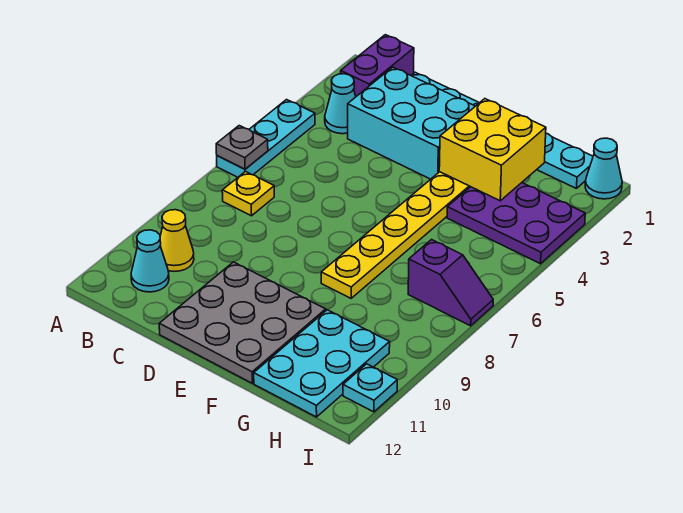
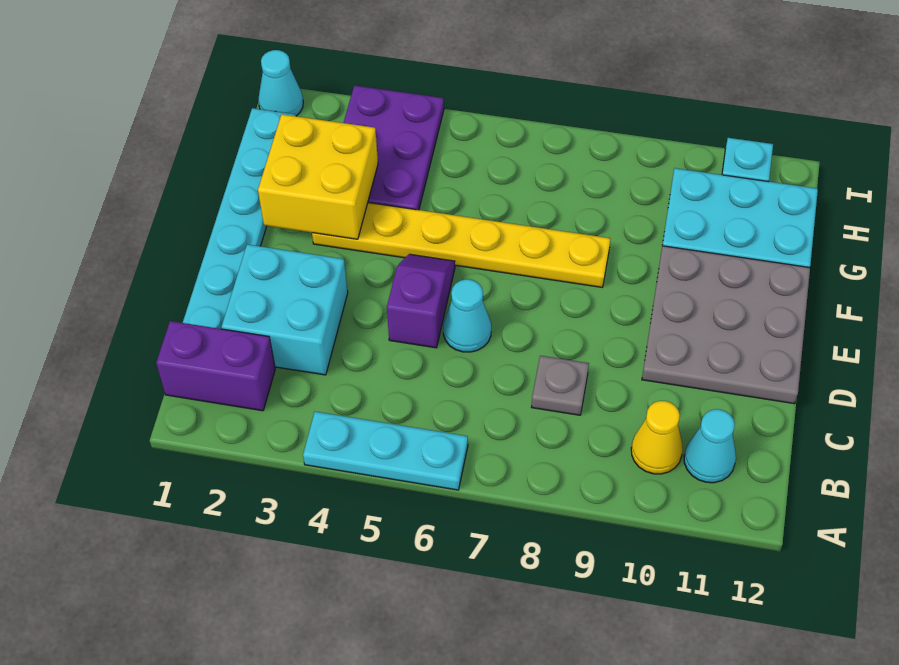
grey plate A6 level 2 -> grey plate C8 level 1
cyan cone B3 level 1 -> cyan cone D6 level 1
yellow plate B7 level 1 -> none
cyan brick C2:E3 level 1 -> cyan brick C2:D3 level 1
purple slope H7:I7 level 1 top H -> purple slope D5:E5 level 1 top D

